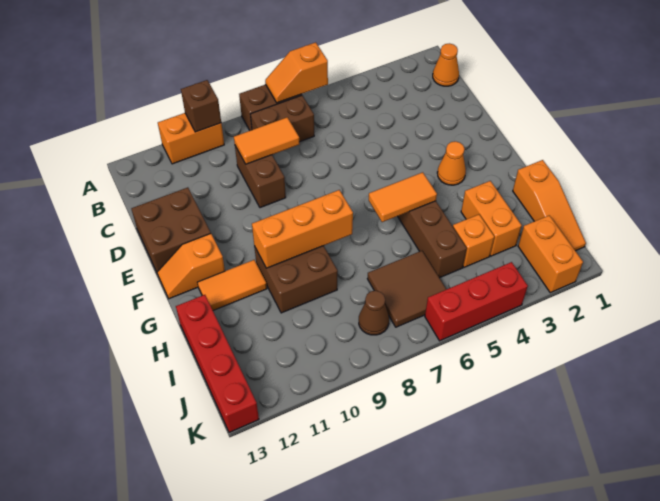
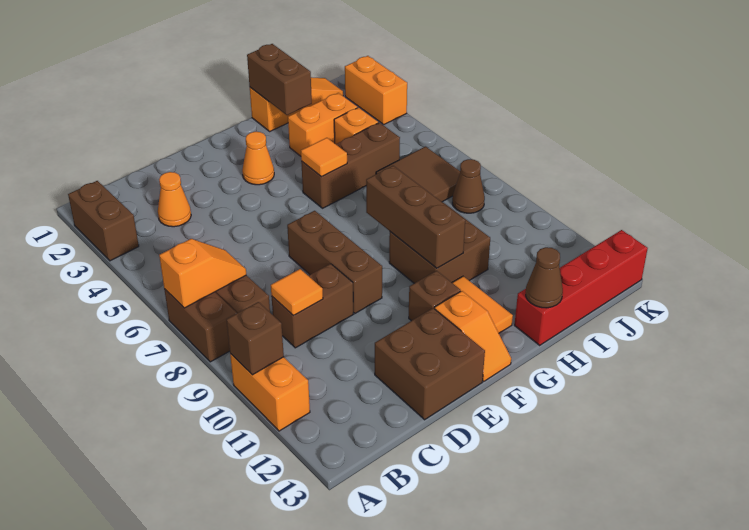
none -> brown brick A2:A3 level 1
orange slope A6:A7 level 2 top 6 -> orange slope A7:B7 level 2 top A
orange cone B1 level 1 -> orange cone C3 level 1
orange tile C8:C9 level 2 -> orange tile C9 level 2
none -> brown brick E7:E9 level 1
none -> brown brick F11 level 1
orange tile G5:G6 level 2 -> orange tile G5 level 2
orange brick G8:G10 level 2 -> brown brick G8:G10 level 2
none -> brown brick H1:H2 level 2
none -> brown cone H13 level 2
orange brick J2:K2 level 1 -> orange brick K2:K3 level 1
red brick K4:K6 level 1 -> none

